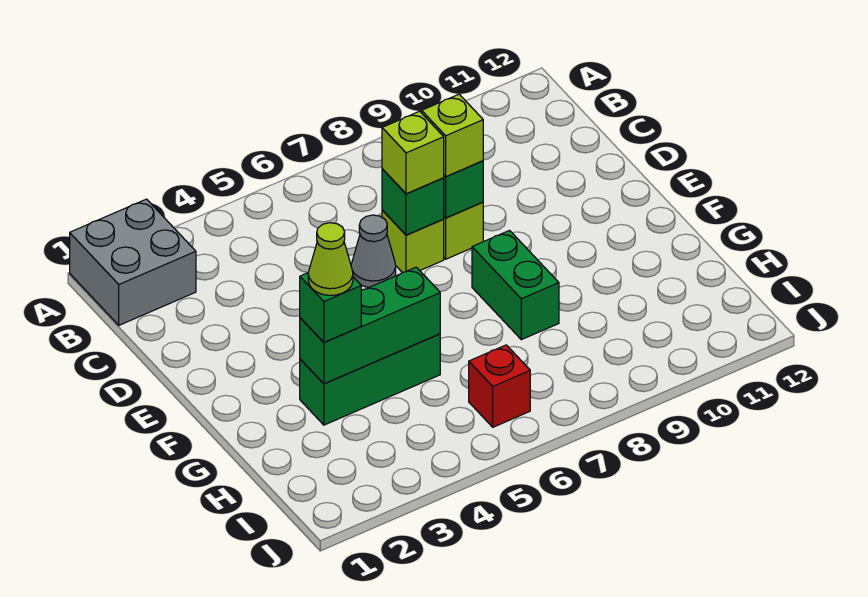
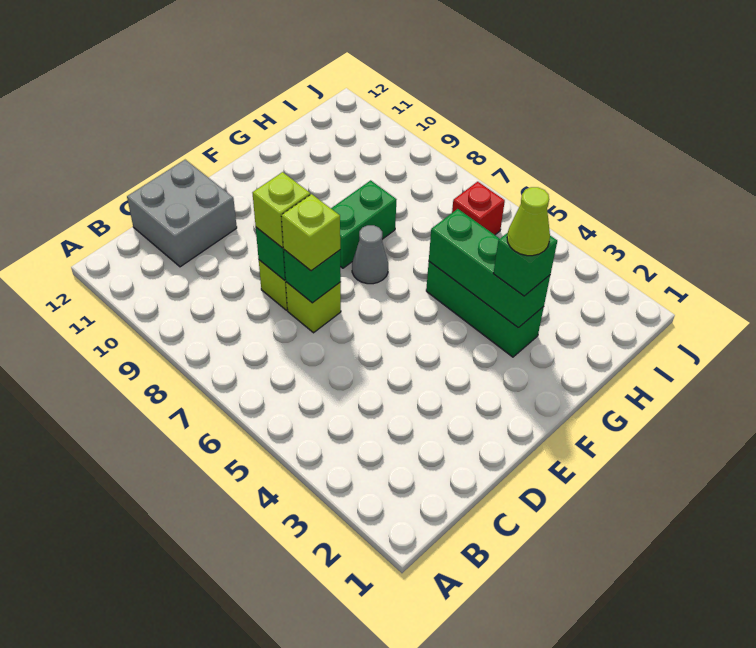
grey brick A1:B2 level 1 -> grey brick C11:D12 level 1
grey cone D6 level 1 -> grey cone F7 level 1

